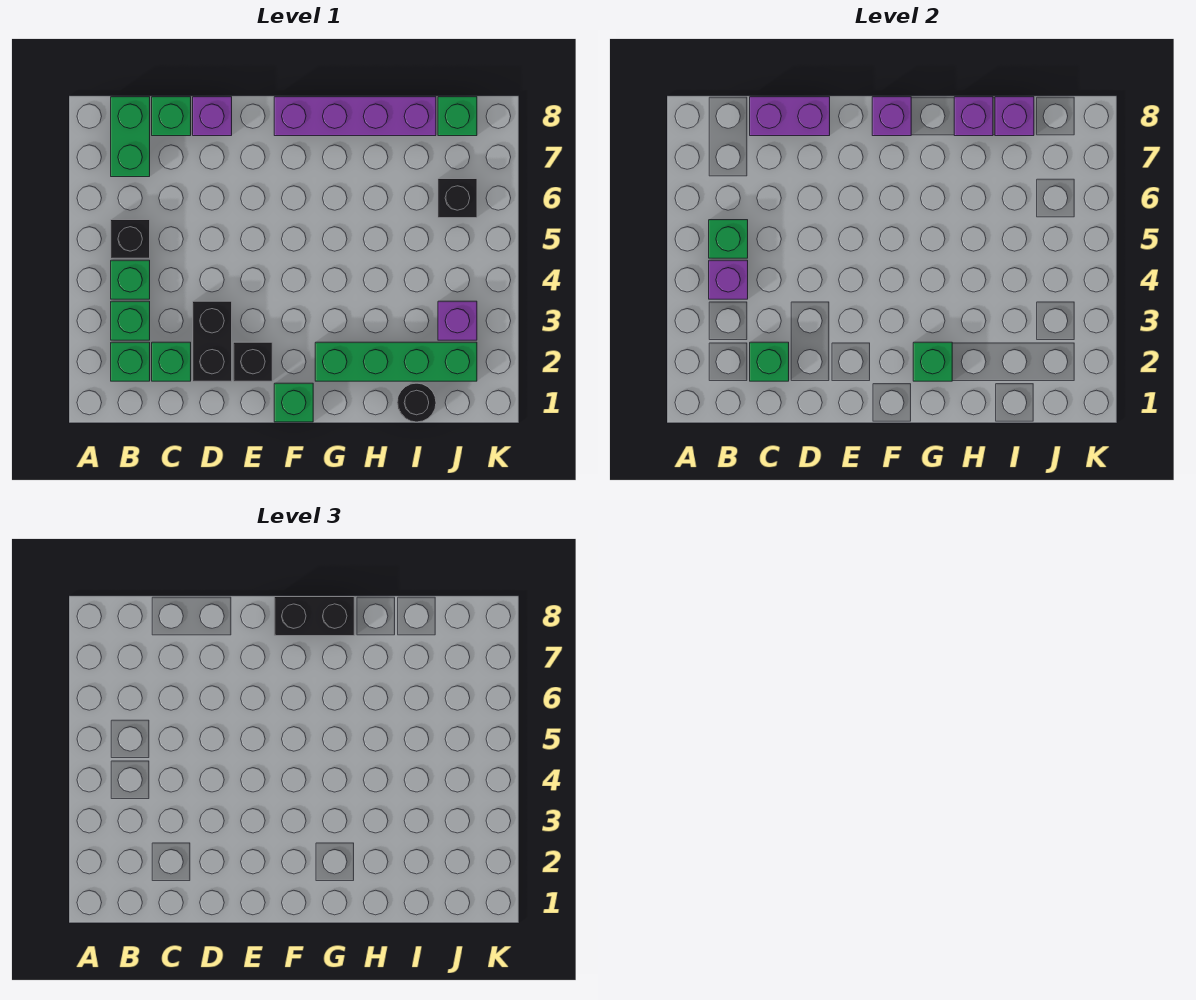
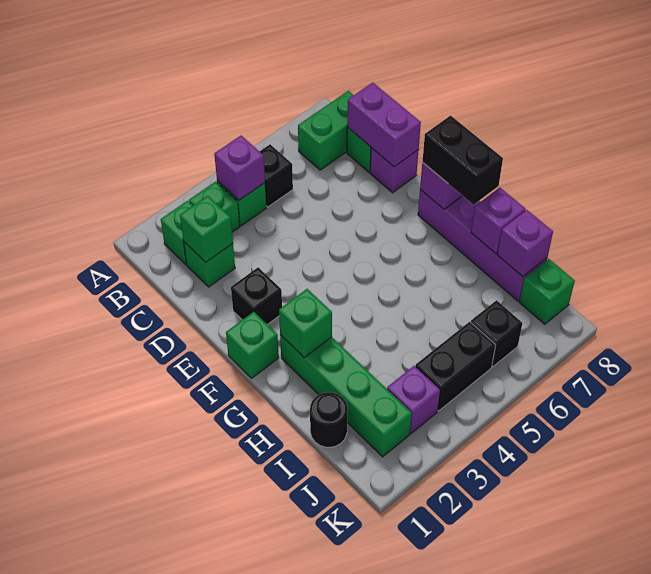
green brick B5 level 2 -> none
black brick D2:D3 level 1 -> black brick J4:J5 level 1

